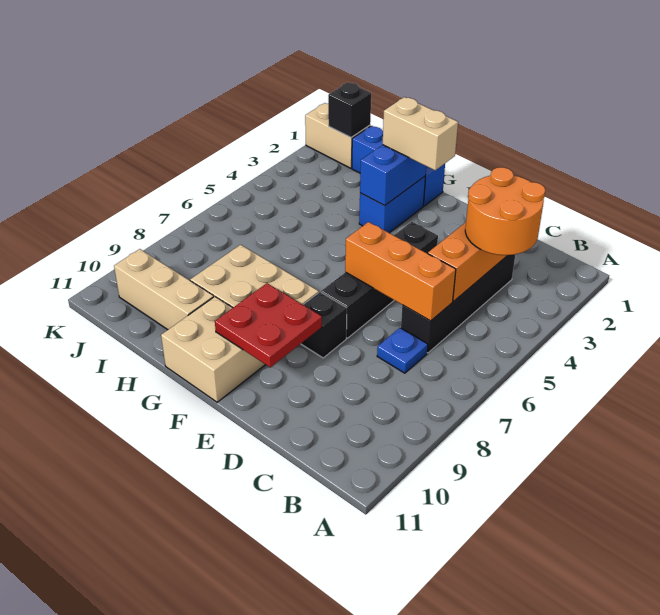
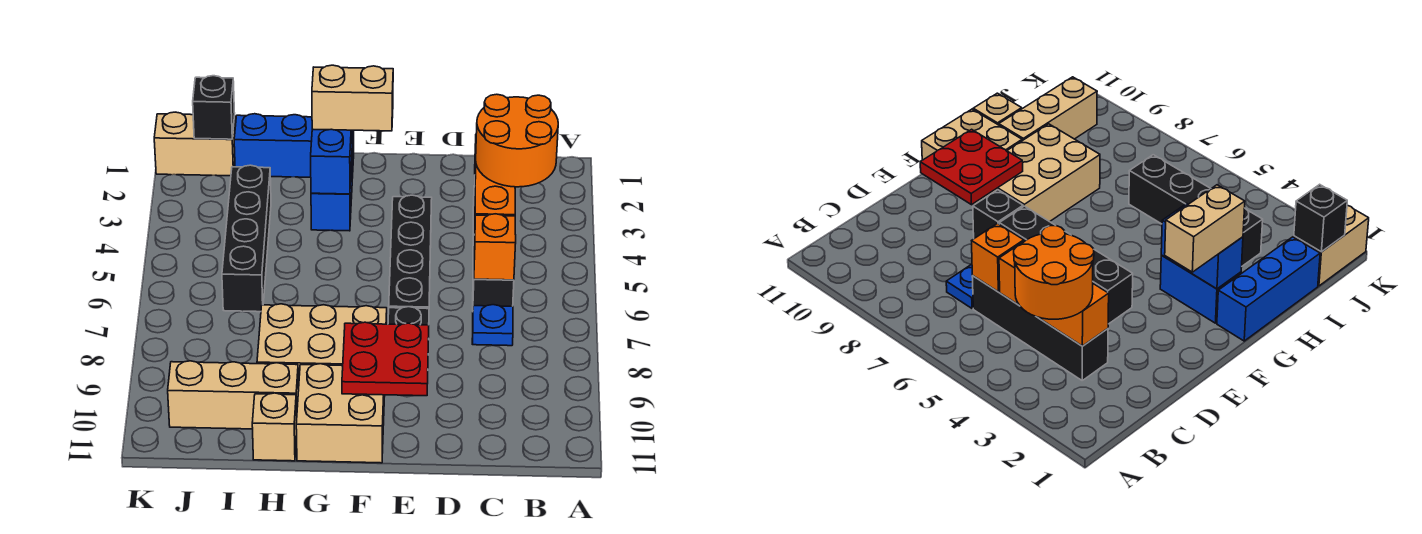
orange brick C6:E6 level 2 -> orange brick C6 level 2
none -> tan brick H11 level 1
none -> black brick I3:I6 level 1

